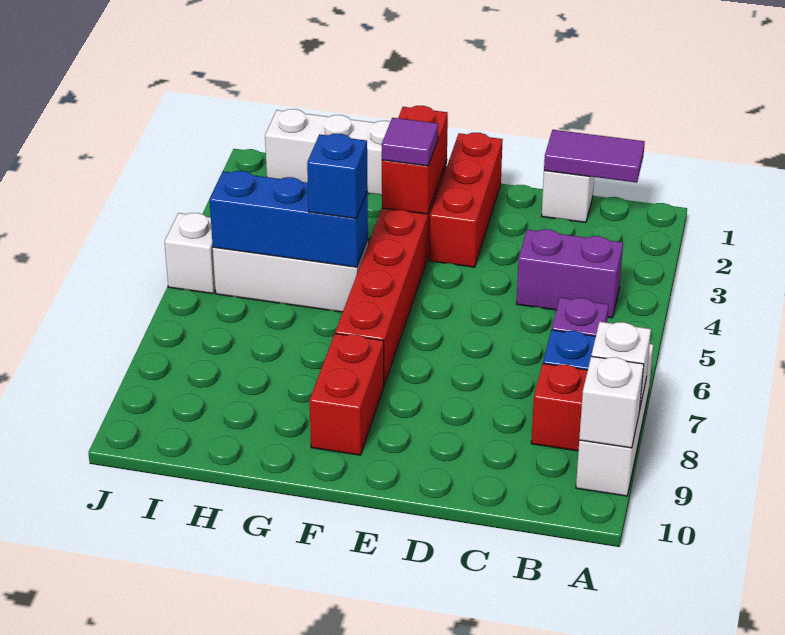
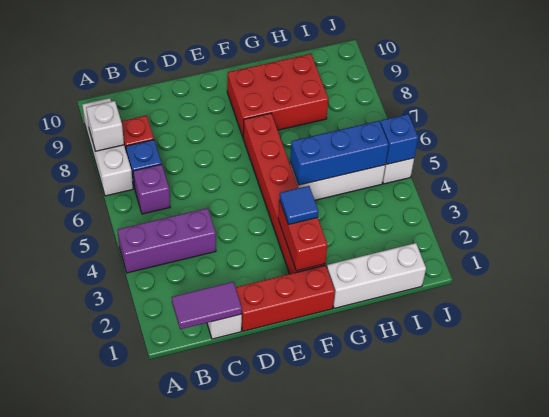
white brick A9 level 2 -> none
purple brick B4:C4 level 1 -> purple brick A4:C4 level 1
red brick E1:E3 level 1 -> red brick D1:F1 level 1
purple tile F3 level 3 -> blue tile F3 level 3
red brick F8:F9 level 1 -> red brick F8:H9 level 1
blue brick G5 level 3 -> blue brick J5 level 2

